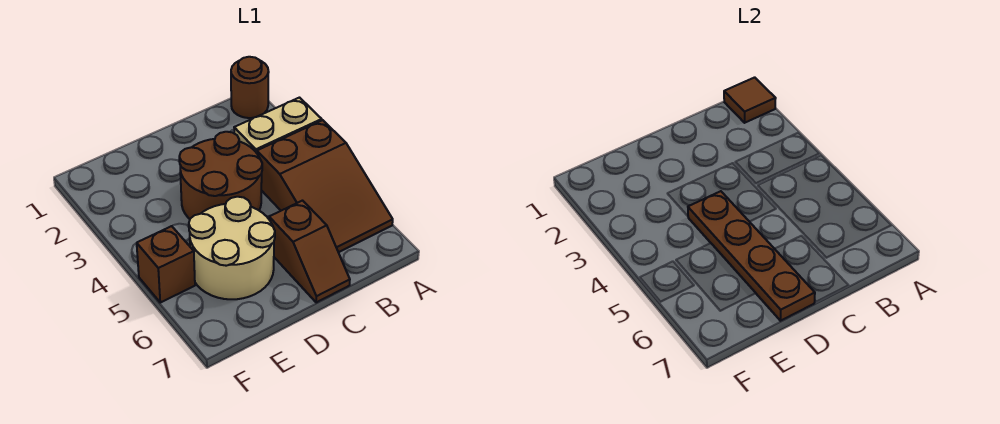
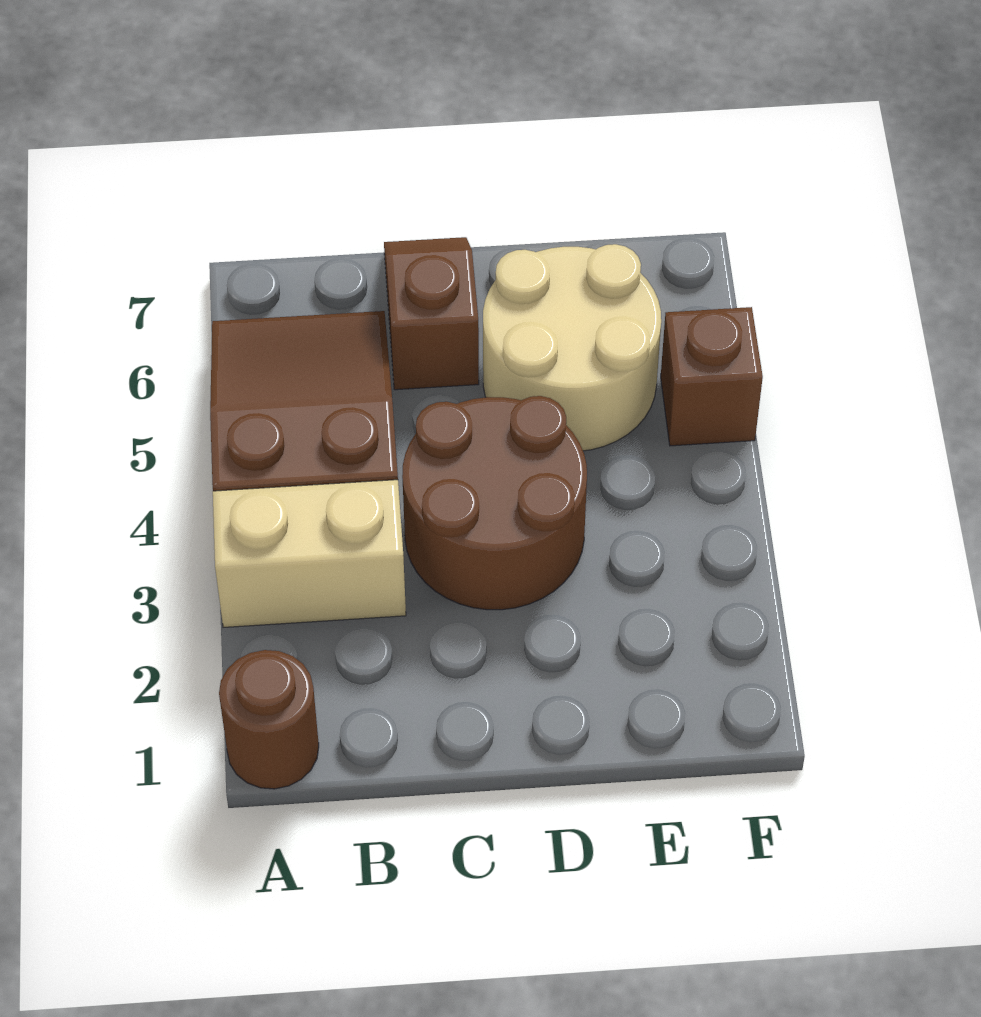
brown tile A1 level 2 -> none
brown plate D4:D7 level 2 -> none

